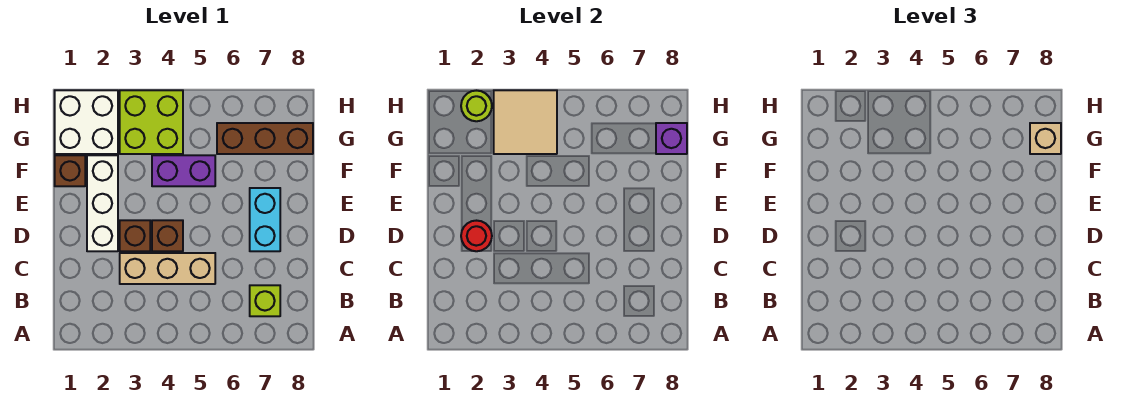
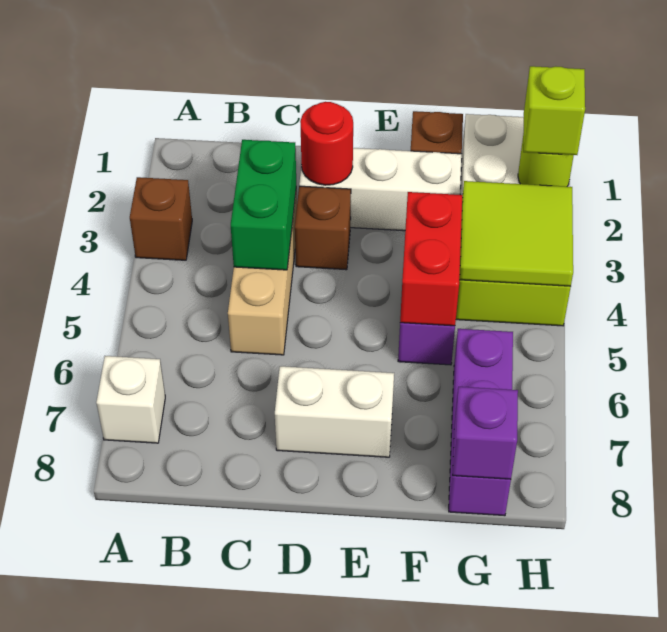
none -> white brick A7 level 1
lime brick B7 level 1 -> lime brick H2 level 3
none -> green brick C3:C4 level 2
brown brick D4 level 1 -> brown brick A3 level 1
cyan brick D7:E7 level 1 -> white brick D7:E7 level 1
none -> red brick F4:F5 level 2
tan tile G3:H4 level 2 -> lime tile G3:H4 level 2
brown brick G6:G8 level 1 -> purple brick G6:G8 level 1
tan brick G8 level 3 -> none

